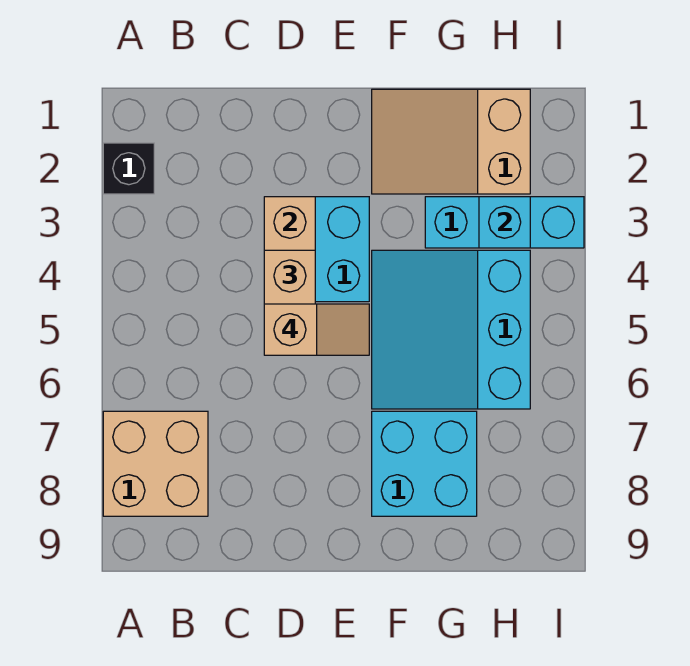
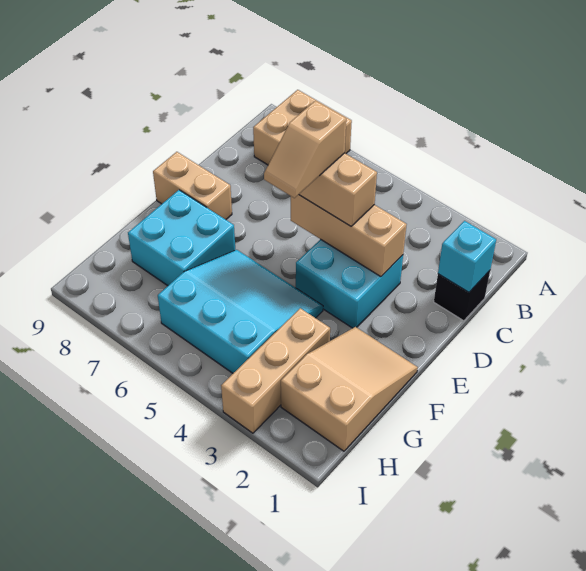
black brick A2 level 1 -> black brick C1 level 1
none -> tan brick E8:E9 level 1
cyan brick G3:I3 level 1 -> tan brick G3:I3 level 1
cyan brick H3 level 2 -> cyan brick C1 level 2

